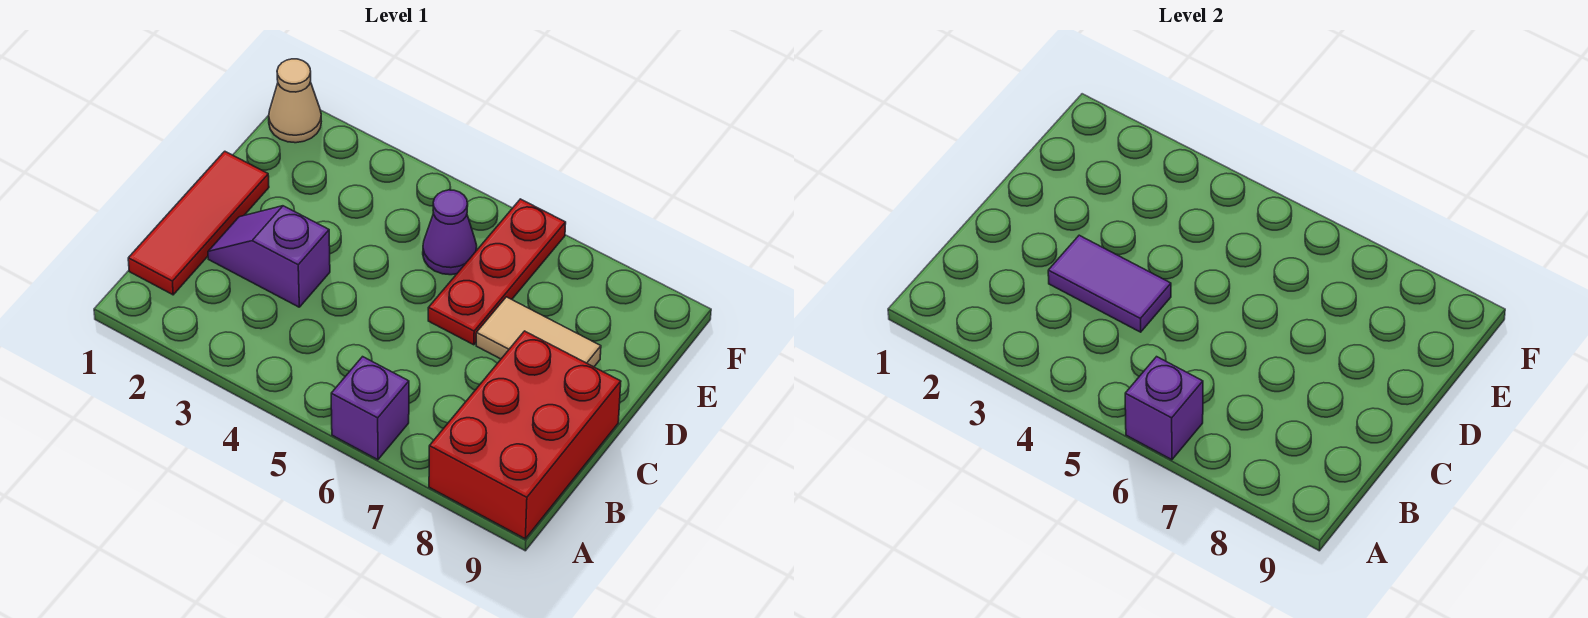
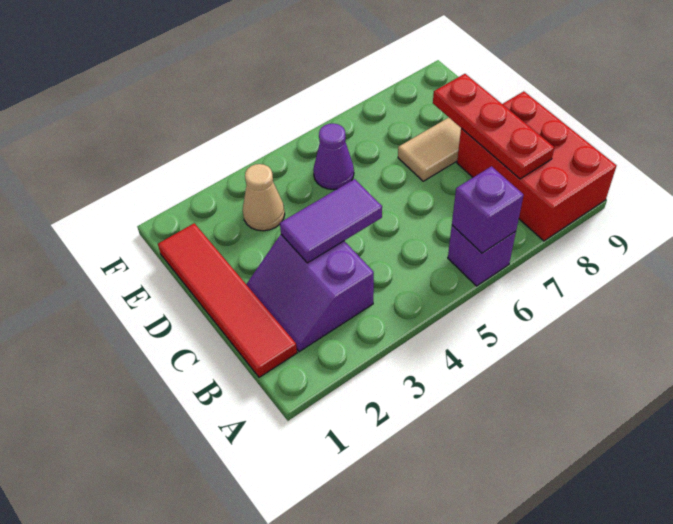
red tile B1:D1 level 1 -> red tile B1:E1 level 1
purple slope C2:C3 level 1 top 3 -> purple slope B2:C3 level 1 top 3
red plate D6:F6 level 1 -> red plate B8:D8 level 2
tan cone F1 level 1 -> tan cone E3 level 1

